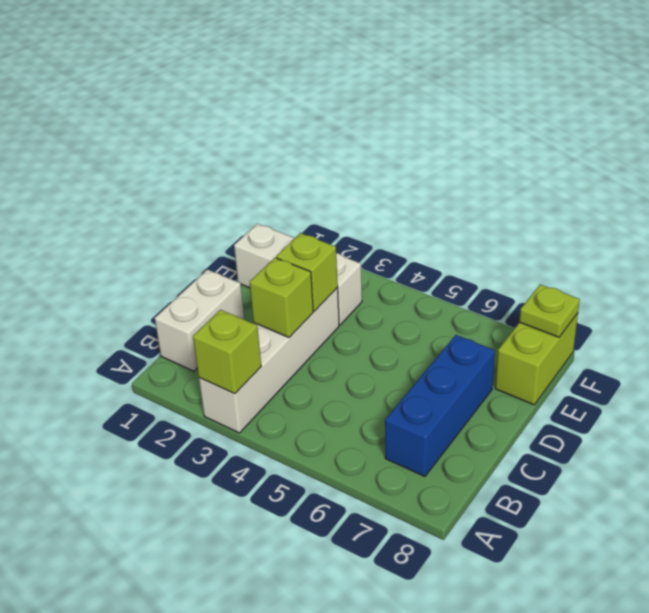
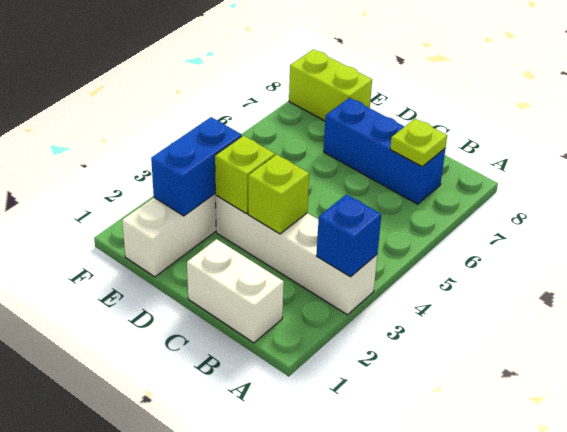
lime brick A3 level 2 -> blue brick A3 level 2
none -> blue brick E2:E3 level 2
lime plate F8 level 2 -> lime plate B7 level 2

